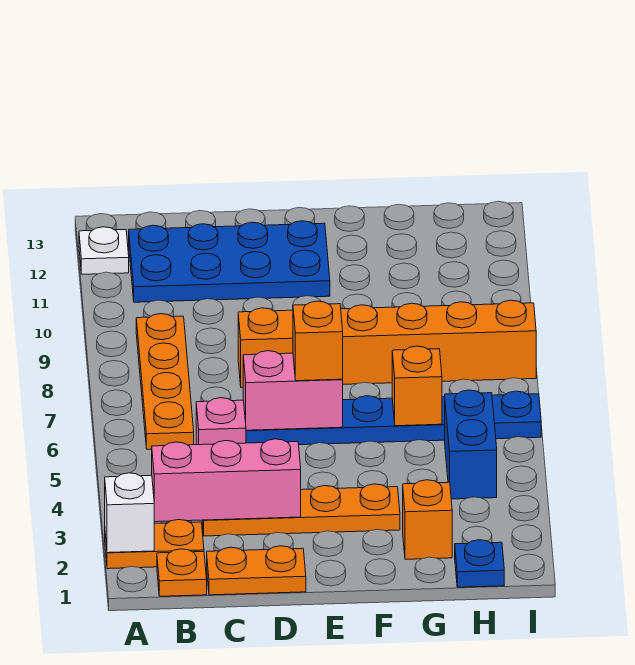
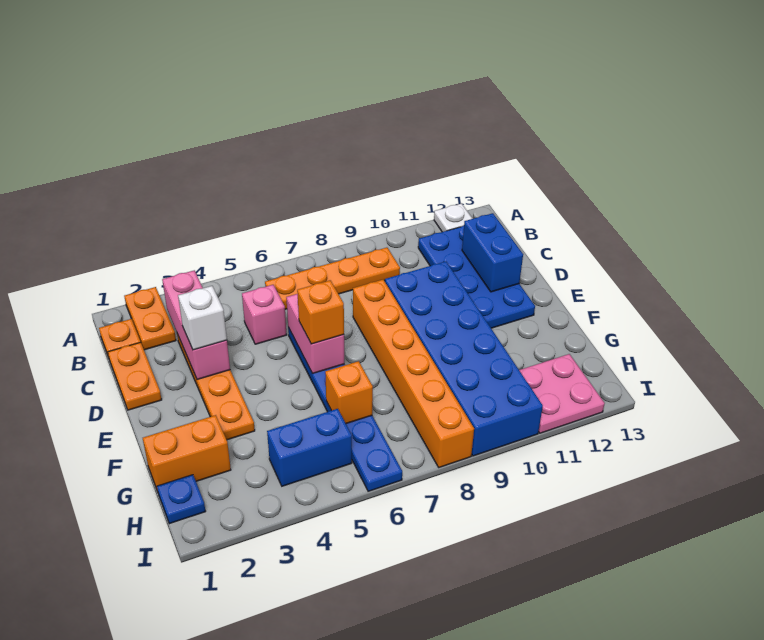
white brick A2 level 2 -> white brick D3 level 3
none -> blue brick C12:D12 level 2
none -> blue brick D9:I10 level 1
orange brick G2 level 1 -> orange brick G1:G2 level 1
none -> pink plate H11:I12 level 1

